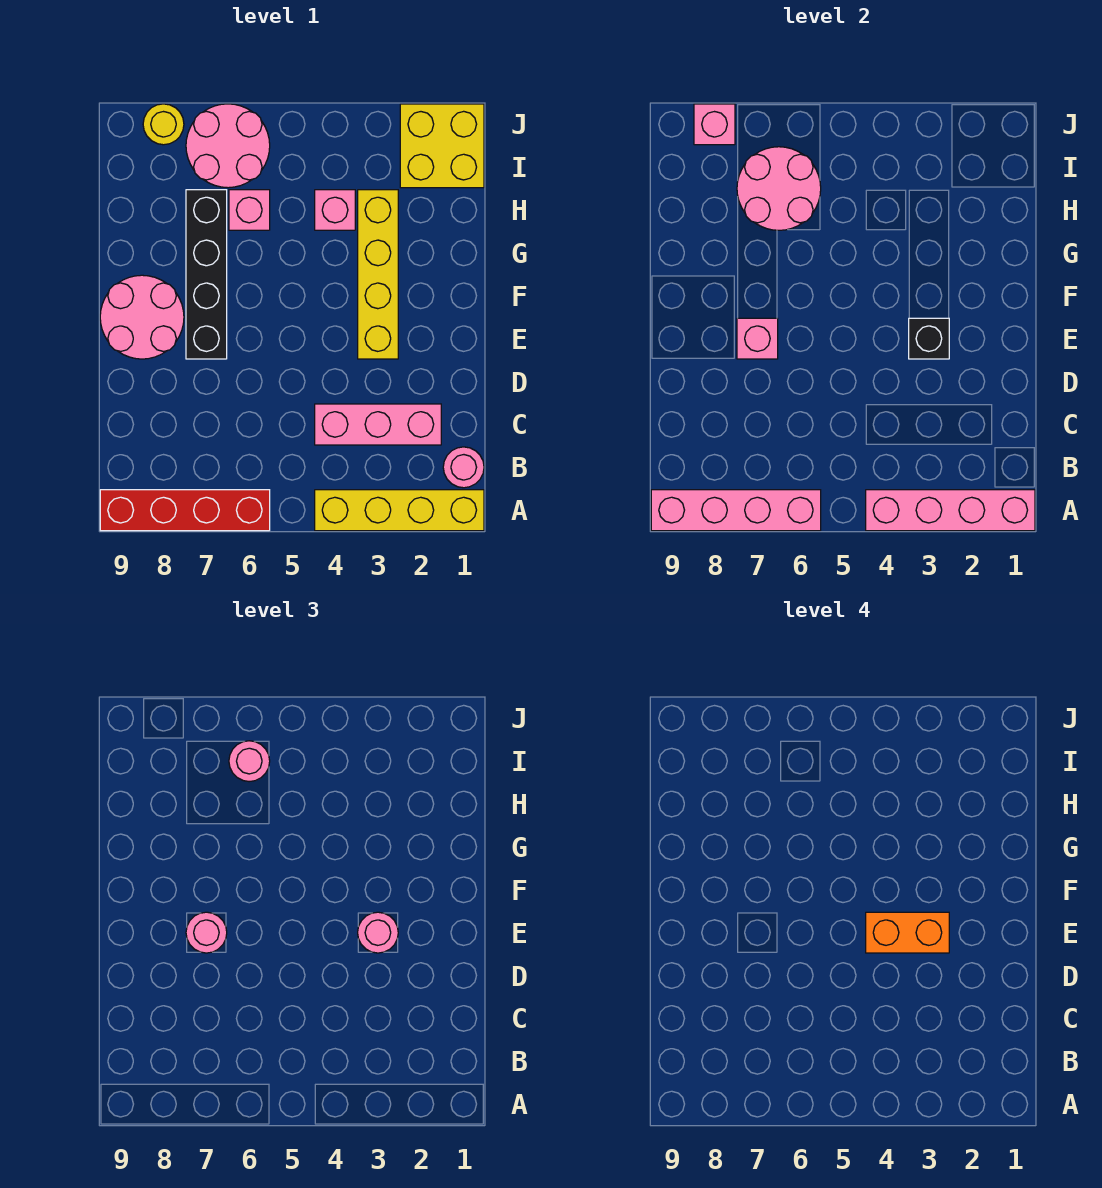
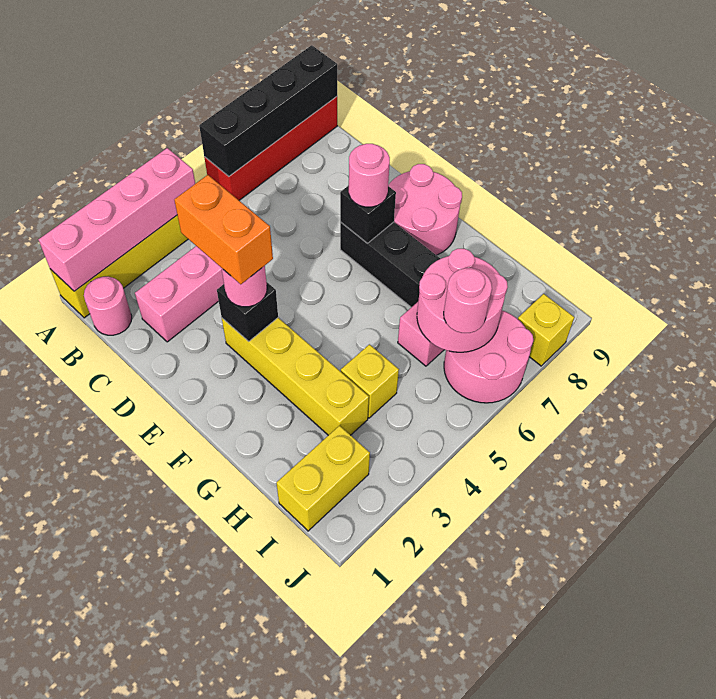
pink brick A6:A9 level 2 -> black brick A6:A9 level 2
orange brick E3:E4 level 4 -> orange brick D3:E3 level 4
pink brick E7 level 2 -> black brick E7 level 2
pink brick H4 level 1 -> yellow brick H4 level 1
yellow brick I1:J2 level 1 -> yellow brick I1:I2 level 1
yellow round brick J8 level 1 -> yellow brick J8 level 1
pink brick J8 level 2 -> none

